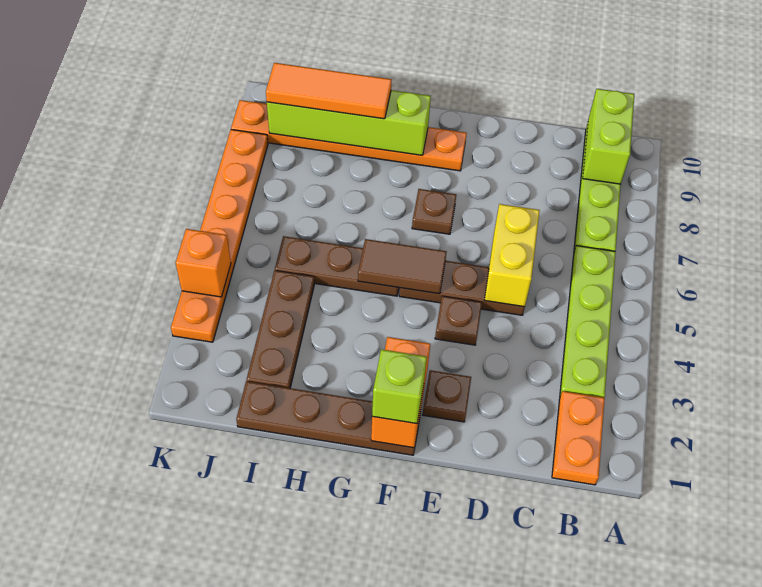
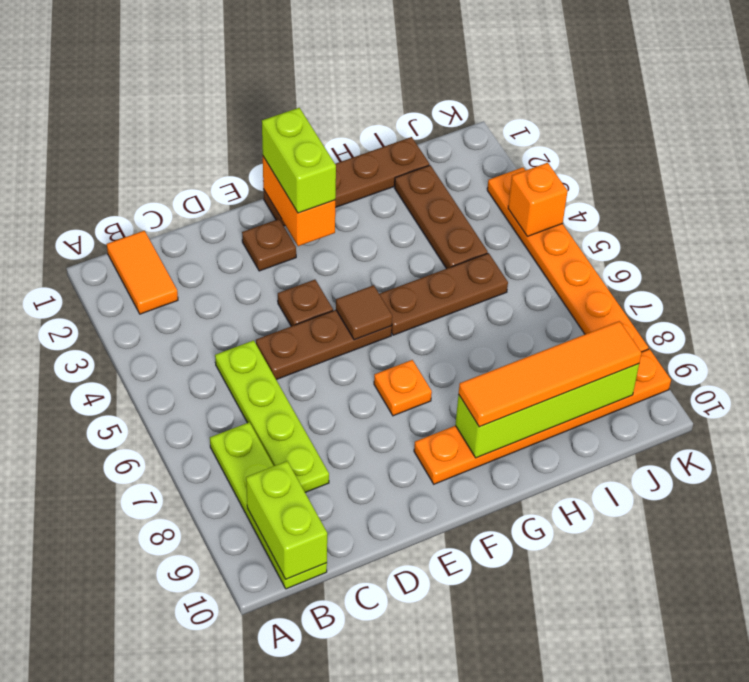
orange plate B1:B2 level 1 -> orange tile B1:B2 level 1
lime plate B3:B6 level 1 -> lime plate C5:C8 level 1
yellow brick D5:D6 level 2 -> none
lime brick F1 level 3 -> lime brick F1:F2 level 3
brown tile F5:G5 level 2 -> brown tile F5 level 2
brown plate F7 level 1 -> orange plate F7 level 1
orange tile H9:J9 level 3 -> orange tile G9:J9 level 3

